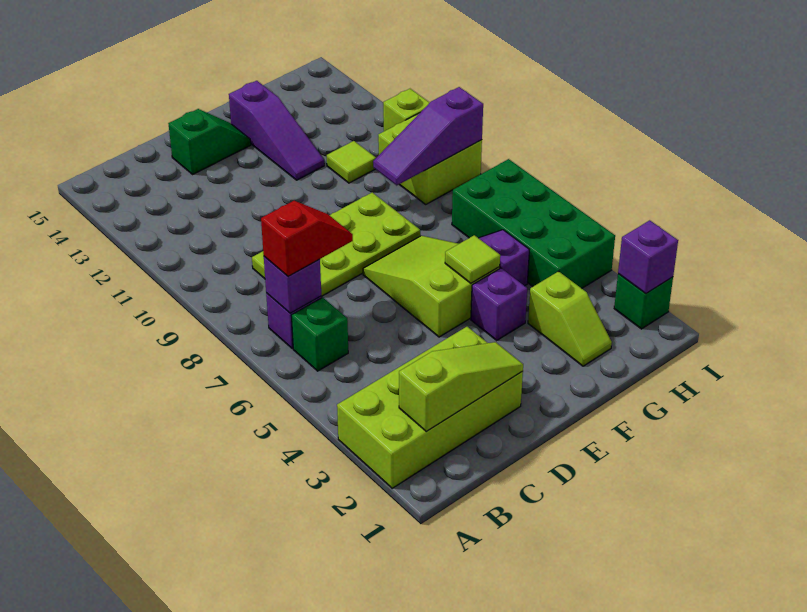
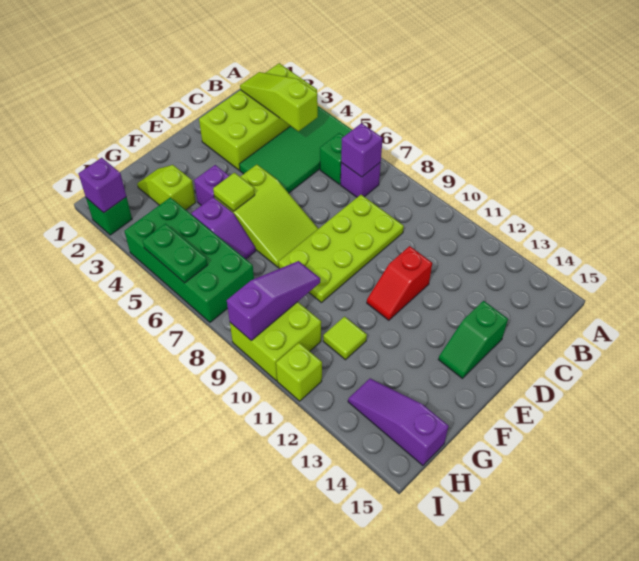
none -> green tile A4:D5 level 1
lime slope B2:D2 level 2 top B -> lime slope B2:B4 level 2 top 4
red slope B7:C7 level 3 top B -> red slope D11:E11 level 1 top D
purple slope F12:F14 level 1 top 14 -> purple slope H13:H15 level 1 top 15
none -> green plate I5:I6 level 2

